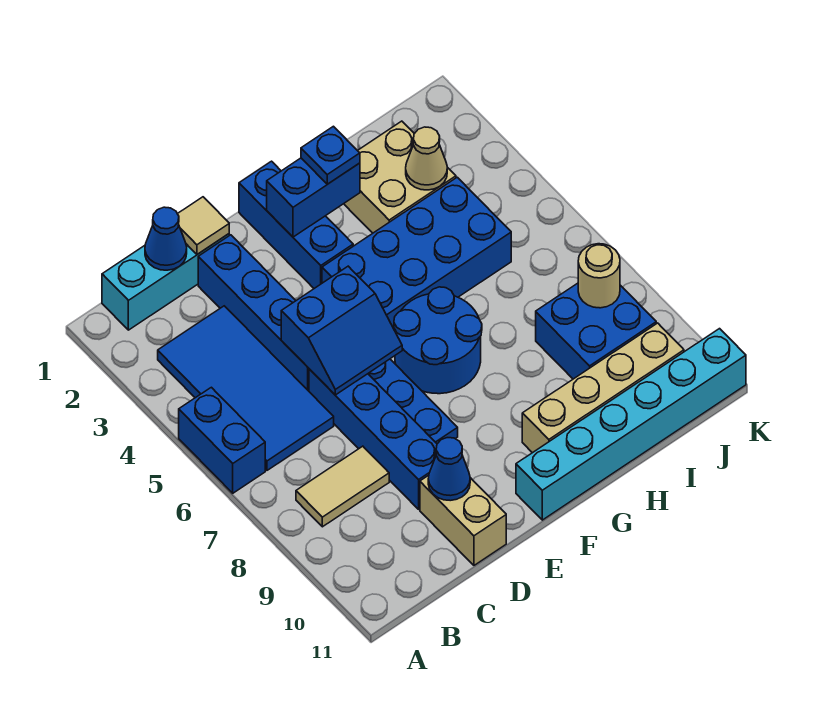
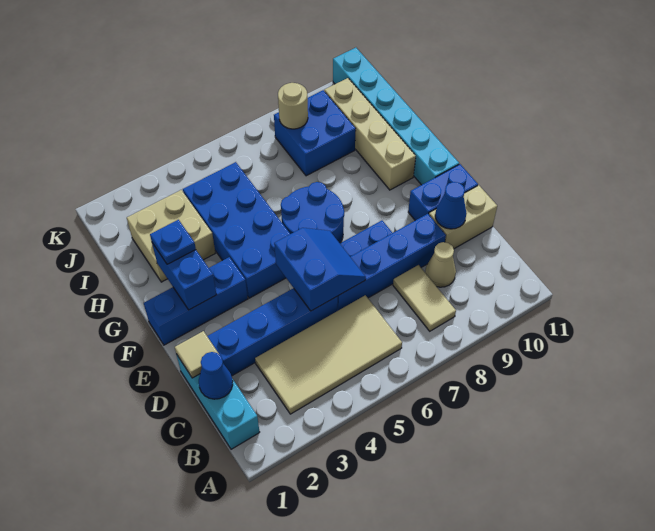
blue brick A5:A6 level 1 -> blue brick E10:E11 level 1
blue tile B3:C6 level 1 -> tan tile B3:C6 level 1
tan cone I3 level 2 -> tan cone C9 level 1

